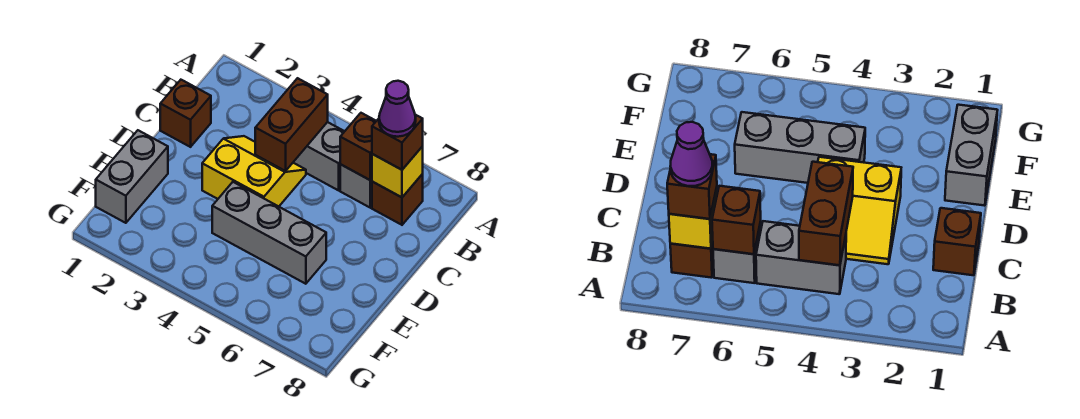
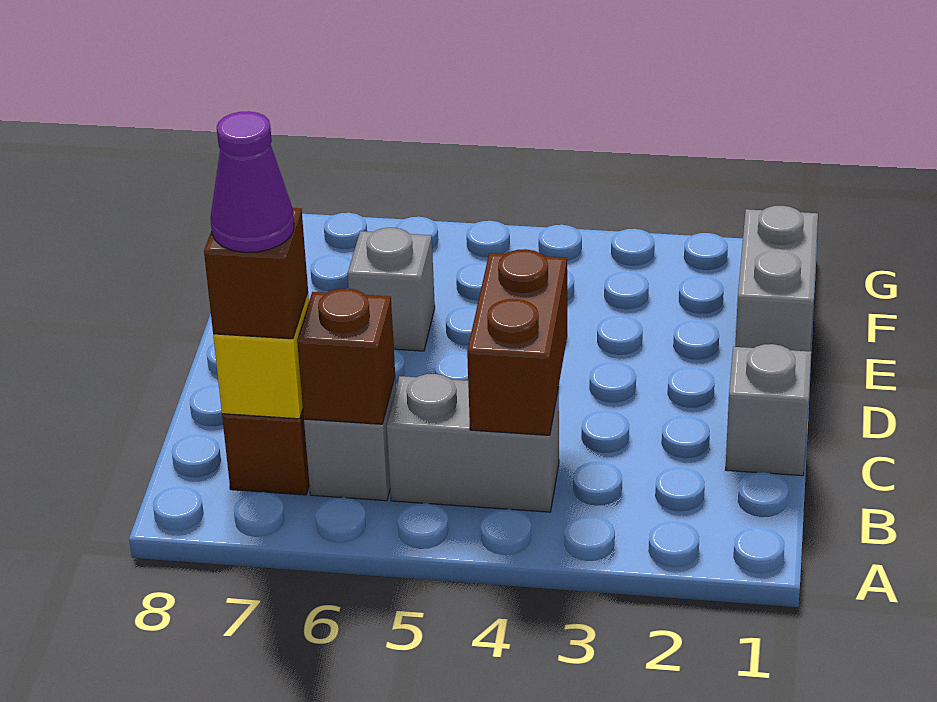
brown brick C1 level 1 -> grey brick C1 level 1
yellow slope C3:D4 level 1 top D -> none
grey brick E4:E6 level 1 -> grey brick E6 level 1

